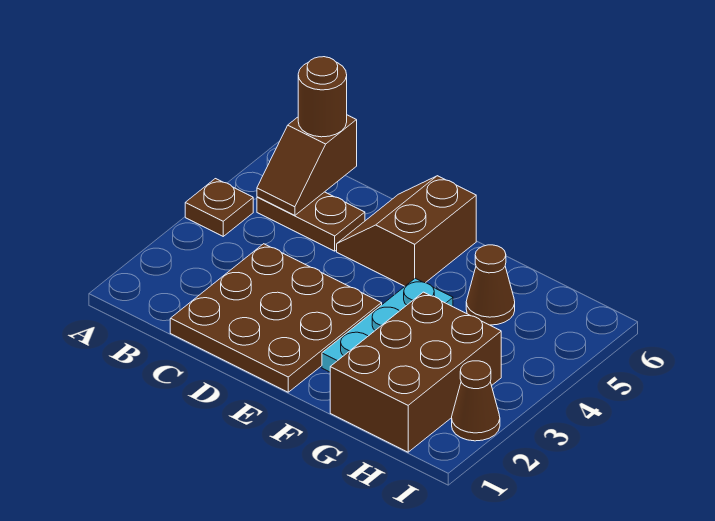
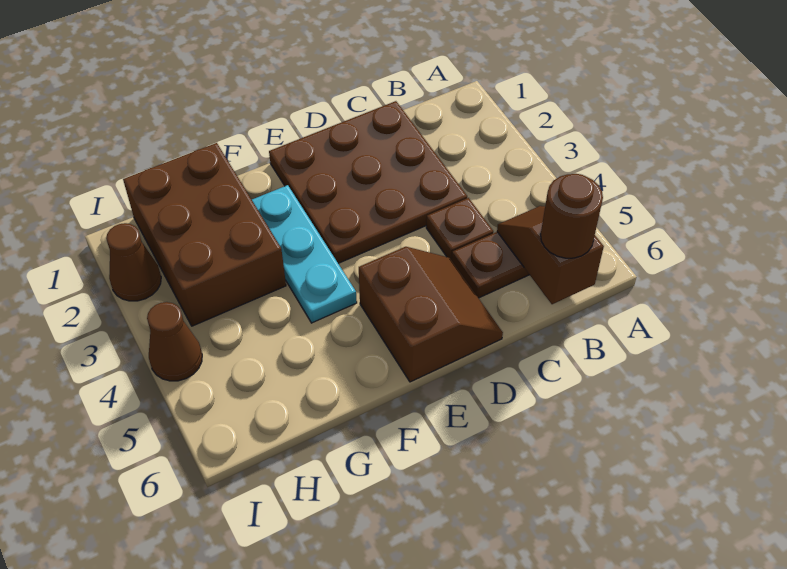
brown plate A4 level 1 -> brown plate C4 level 1
brown cone G5 level 1 -> brown cone I4 level 1

